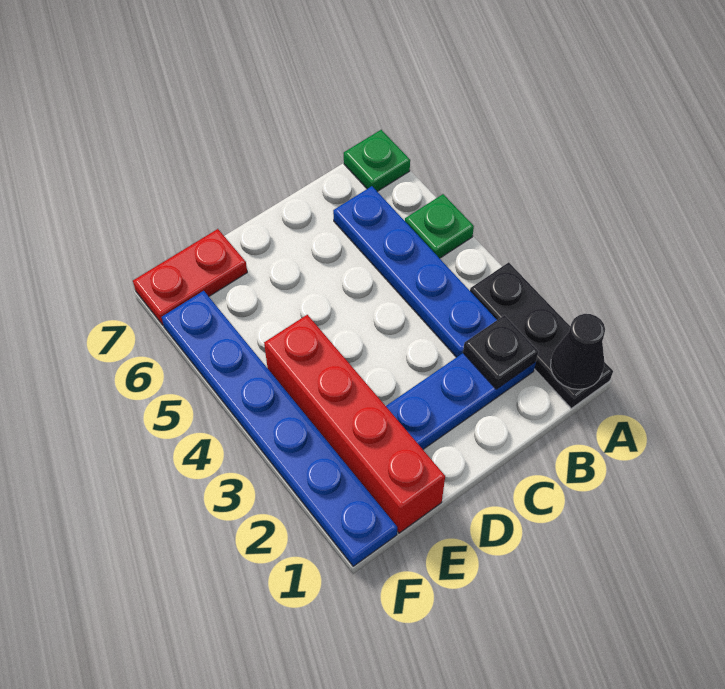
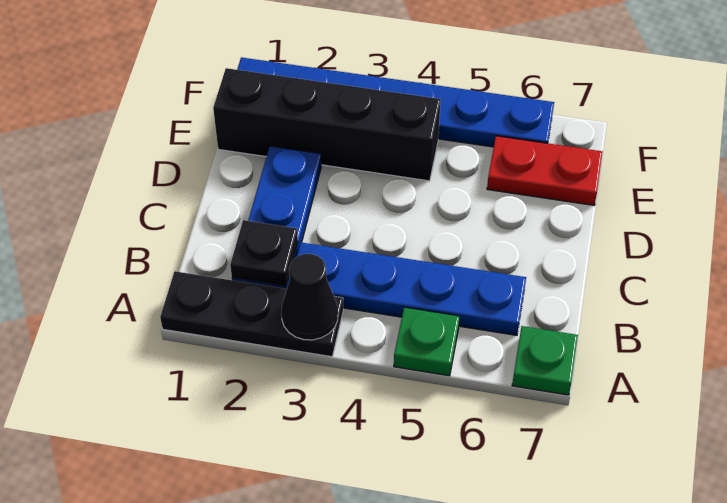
black cone A1 level 2 -> black cone A3 level 2
red brick E1:E4 level 1 -> black brick E1:E4 level 1
red plate E7:F7 level 1 -> red plate E6:E7 level 1

